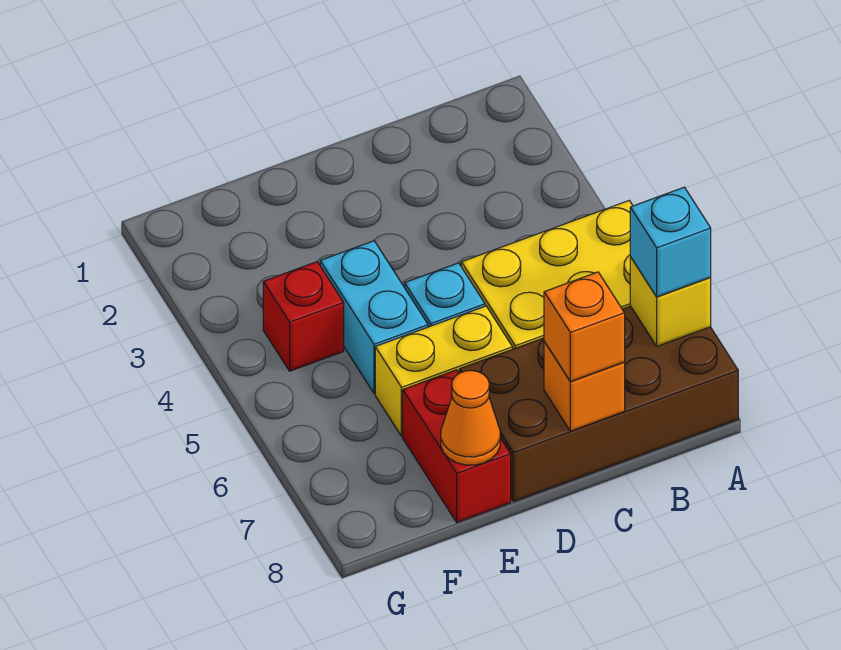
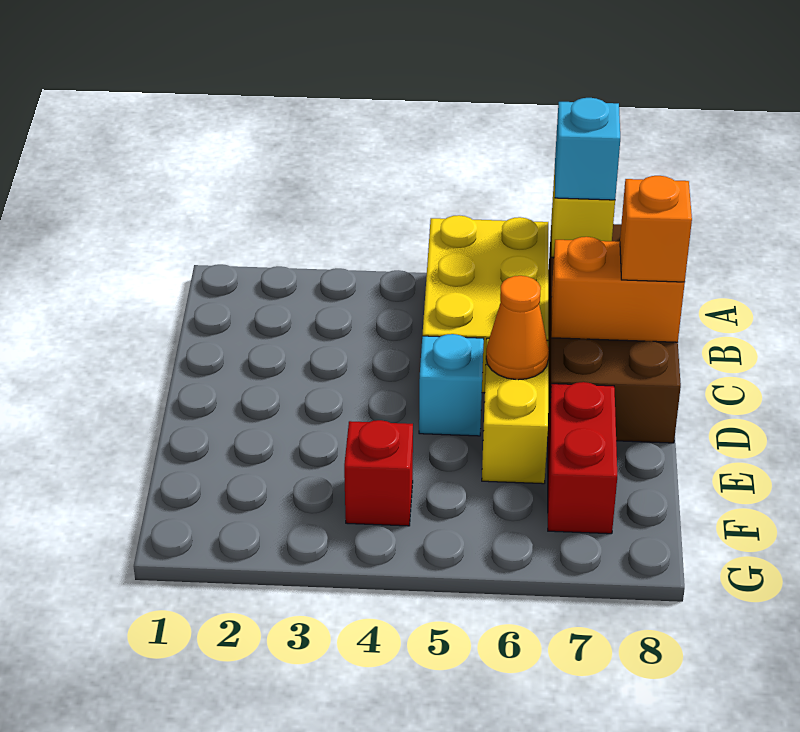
orange brick C8 level 2 -> orange brick C7:C8 level 2
cyan brick E4:E5 level 1 -> none
red brick E7:E8 level 1 -> red brick E7:F7 level 1
orange cone E8 level 2 -> orange cone D6 level 2

